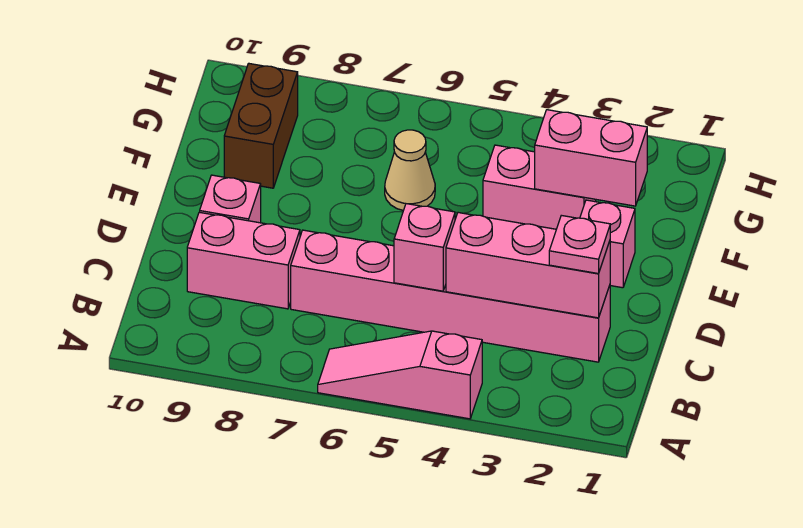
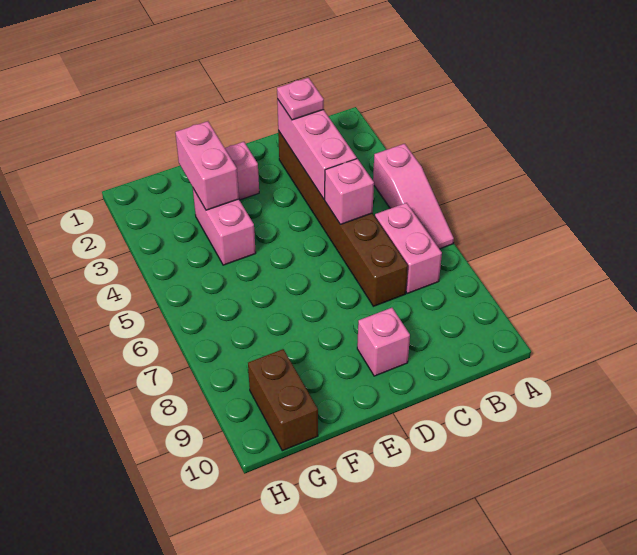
pink brick C2:C7 level 1 -> brown brick C2:C7 level 1
pink brick C8:C9 level 1 -> pink brick B6:B7 level 1
tan cone F6 level 1 -> none
brown brick F9:G9 level 1 -> brown brick G9:G10 level 1

